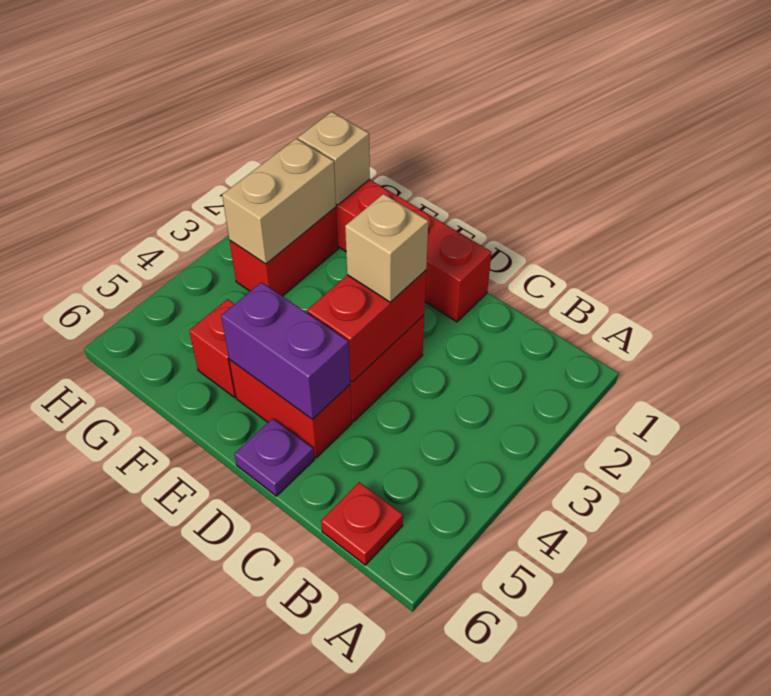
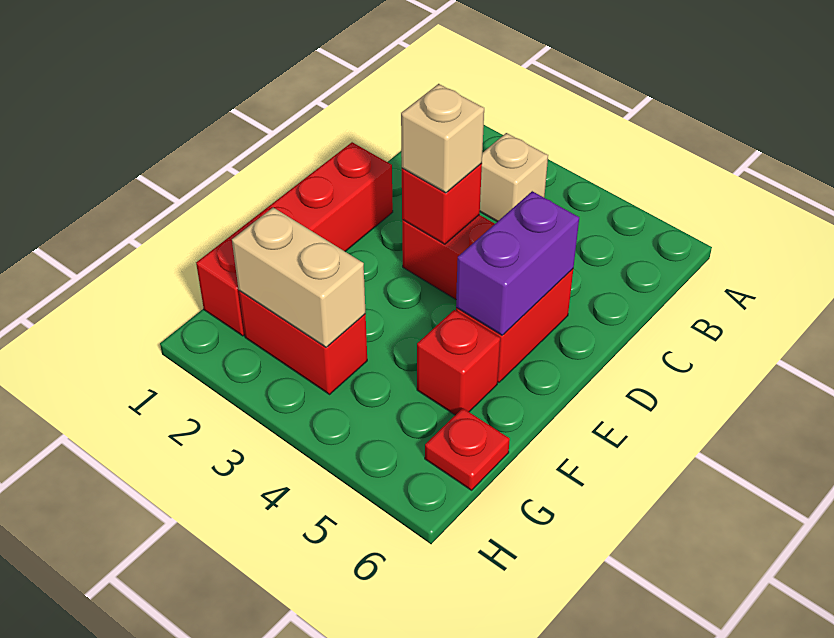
red plate B6 level 1 -> red plate G6 level 1
red brick D3:D4 level 2 -> red brick D3 level 2
purple plate D6 level 1 -> none
tan brick G1 level 2 -> tan brick B3 level 1

